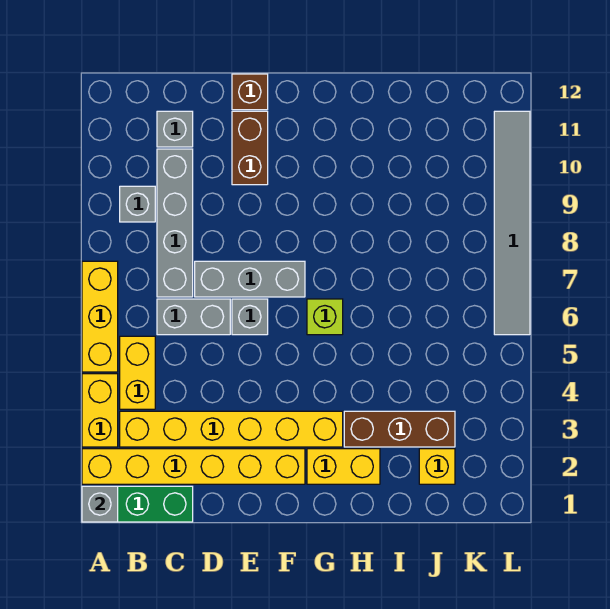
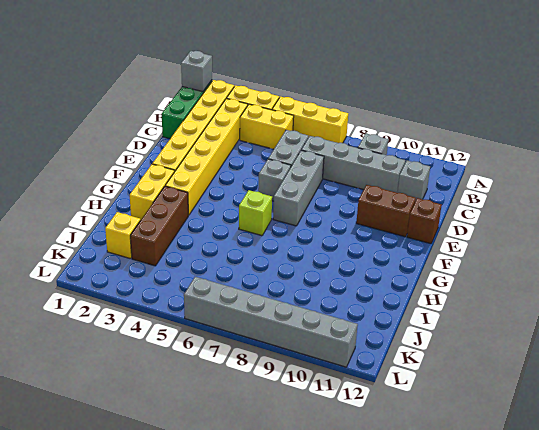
grey tile L6:L11 level 1 -> grey brick L6:L11 level 1

